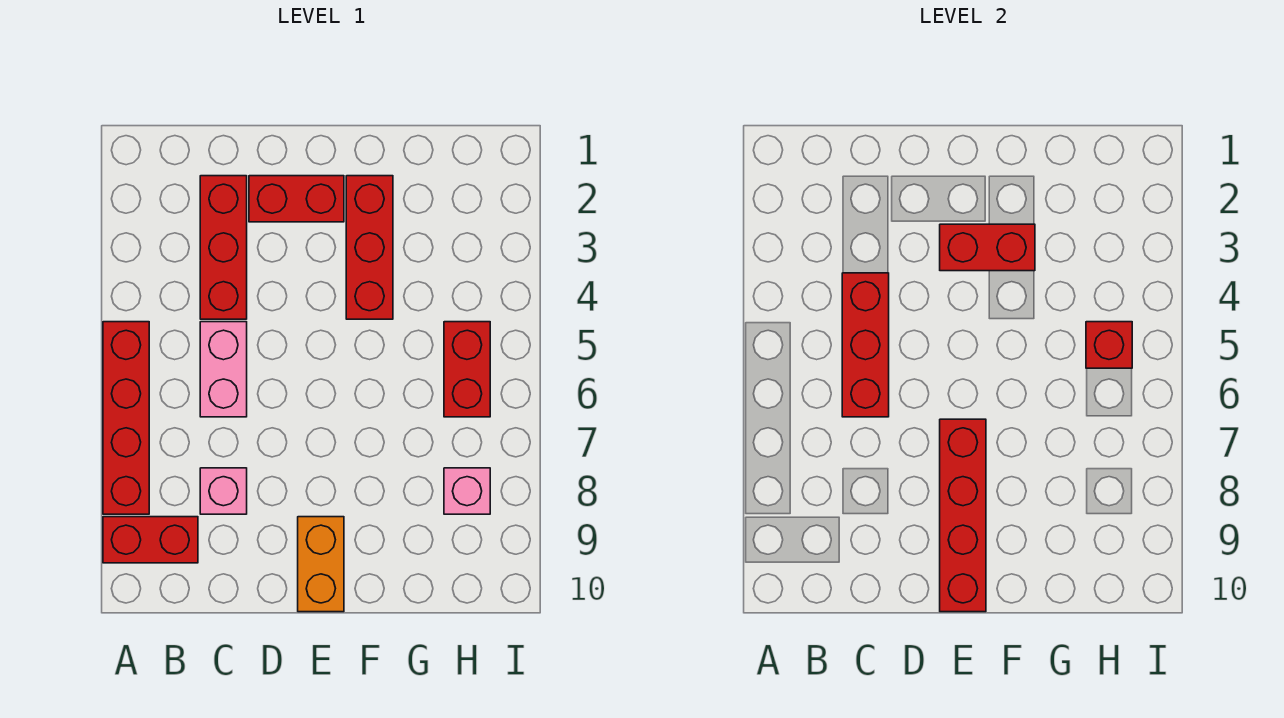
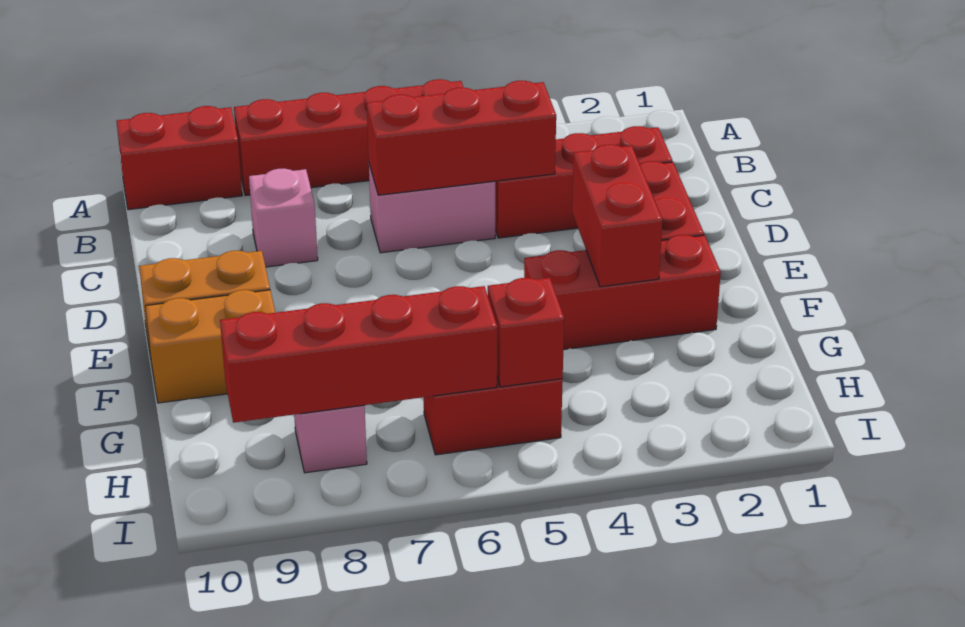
red brick A9:B9 level 1 -> red brick A9:A10 level 1
red brick E7:E10 level 2 -> red brick H6:H9 level 2
none -> orange brick F9:F10 level 1

